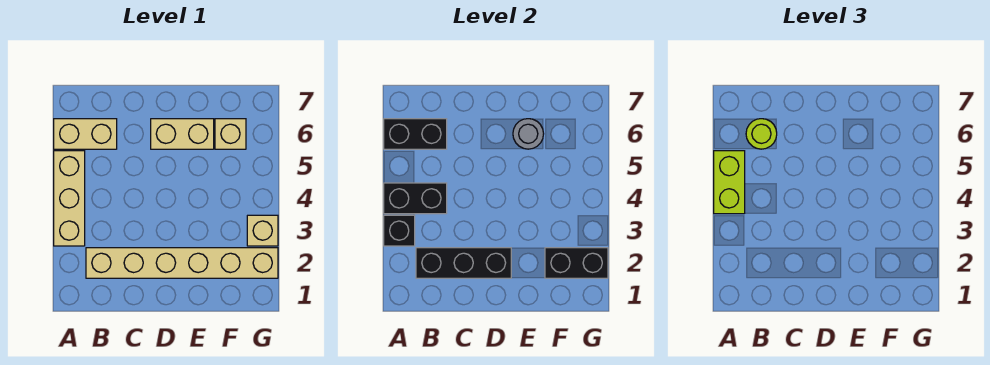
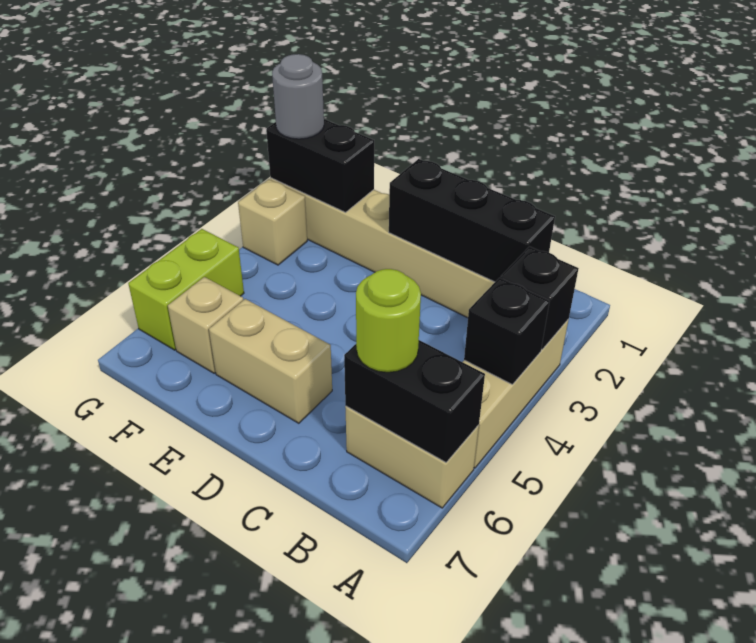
black brick A4:B4 level 2 -> black brick A4 level 2
lime brick A4:A5 level 3 -> lime brick G5:G6 level 1
grey round brick E6 level 2 -> grey round brick G2 level 3

